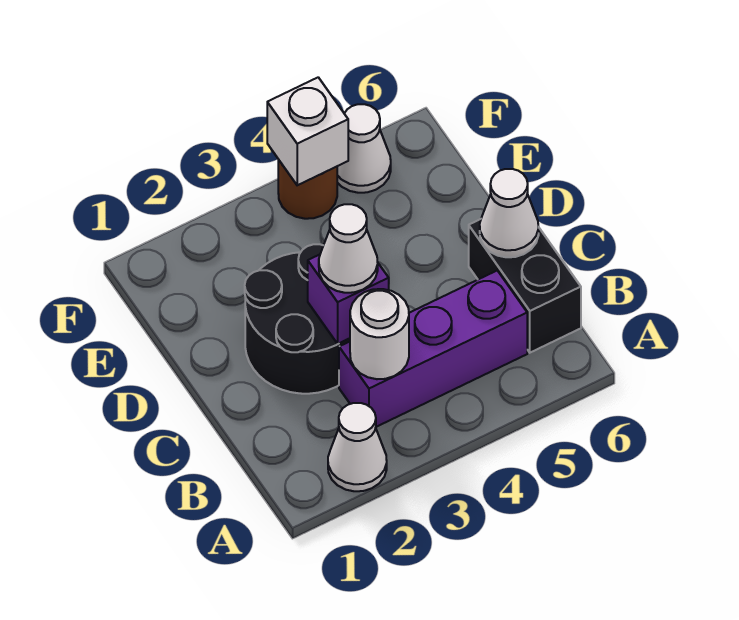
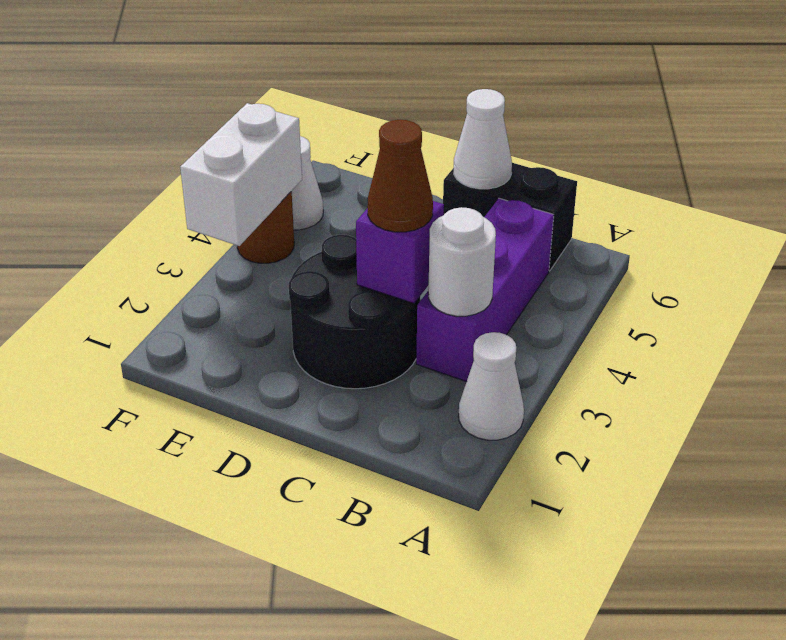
white cone C3 level 3 -> brown cone C3 level 3
white brick F4 level 2 -> white brick F3:F4 level 2

